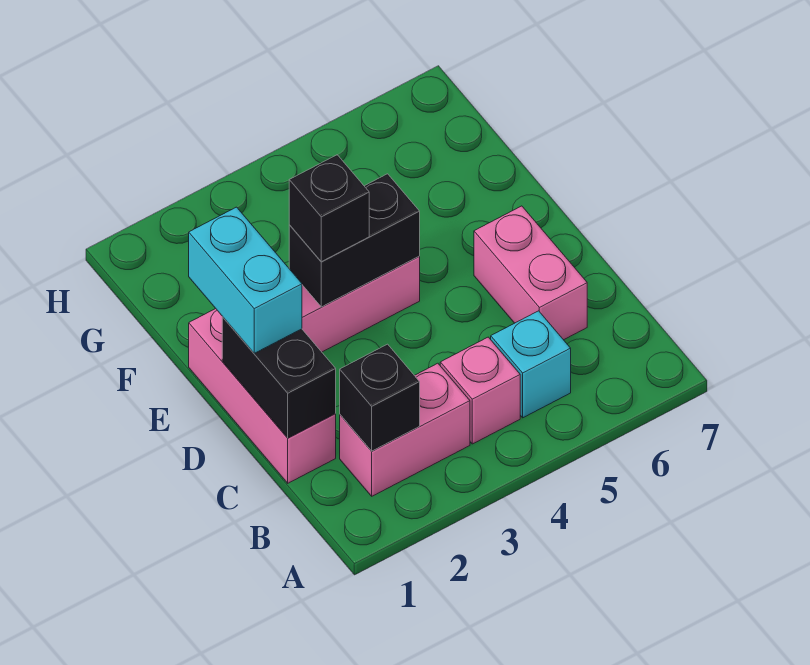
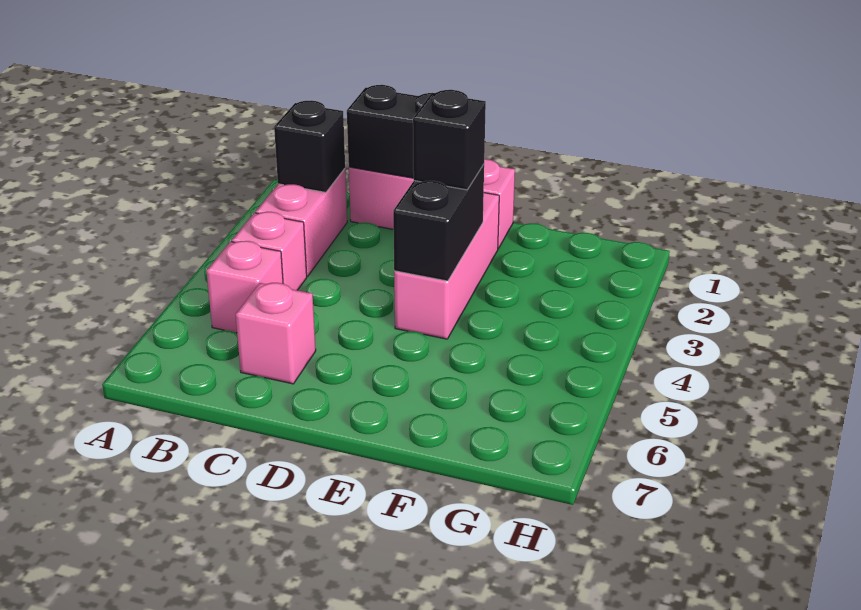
cyan brick B5 level 1 -> pink brick B5 level 1
pink brick C6:D6 level 1 -> pink brick C6 level 1
cyan brick D1:E1 level 3 -> none

